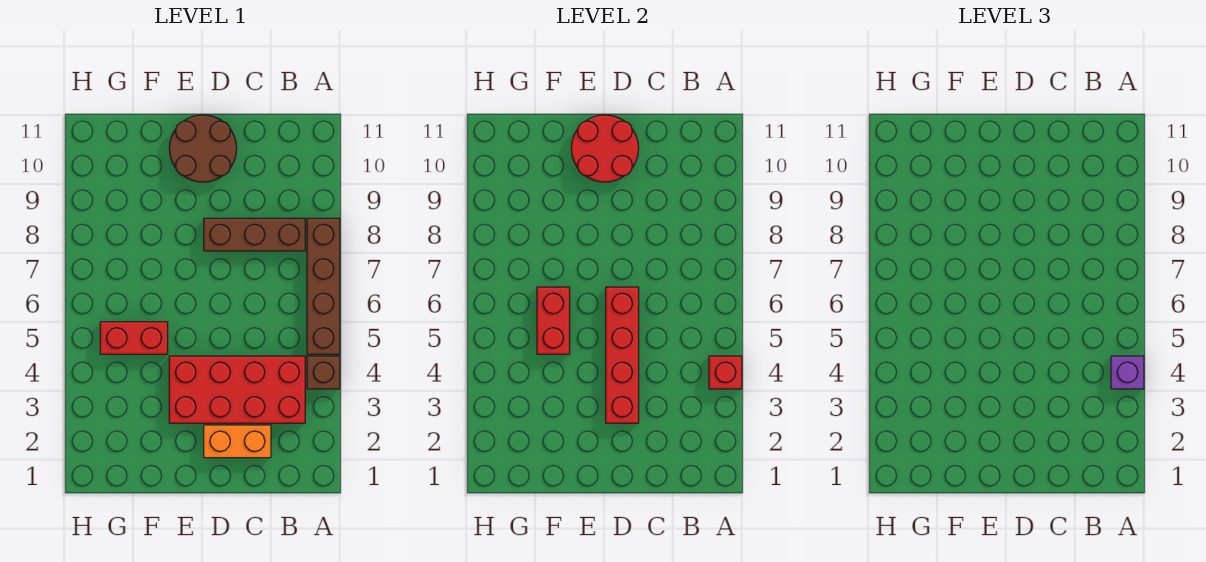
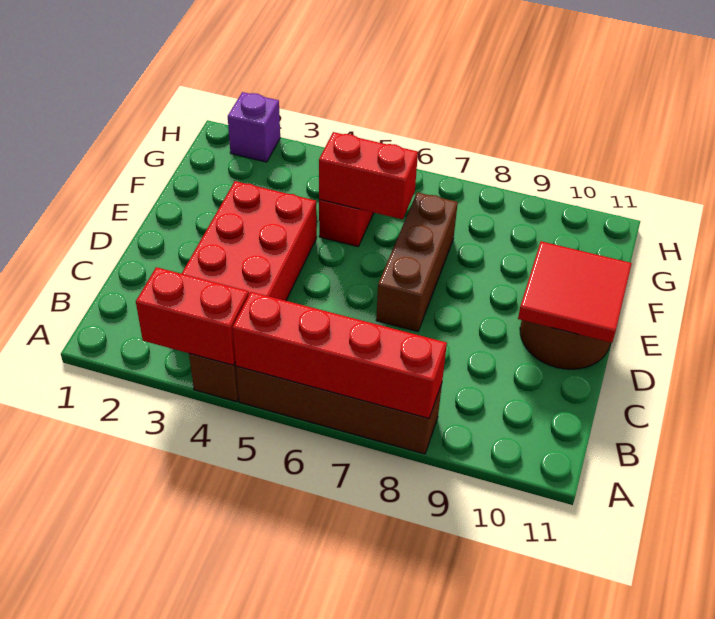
red brick A4 level 2 -> red brick A3:A4 level 2
purple brick A4 level 3 -> purple brick H2 level 1
brown brick B8:D8 level 1 -> brown brick D7:F7 level 1
orange brick C2:D2 level 1 -> none
red brick D3:D6 level 2 -> red brick A5:A8 level 2
red round brick D10:E11 level 2 -> red tile D10:E11 level 2

